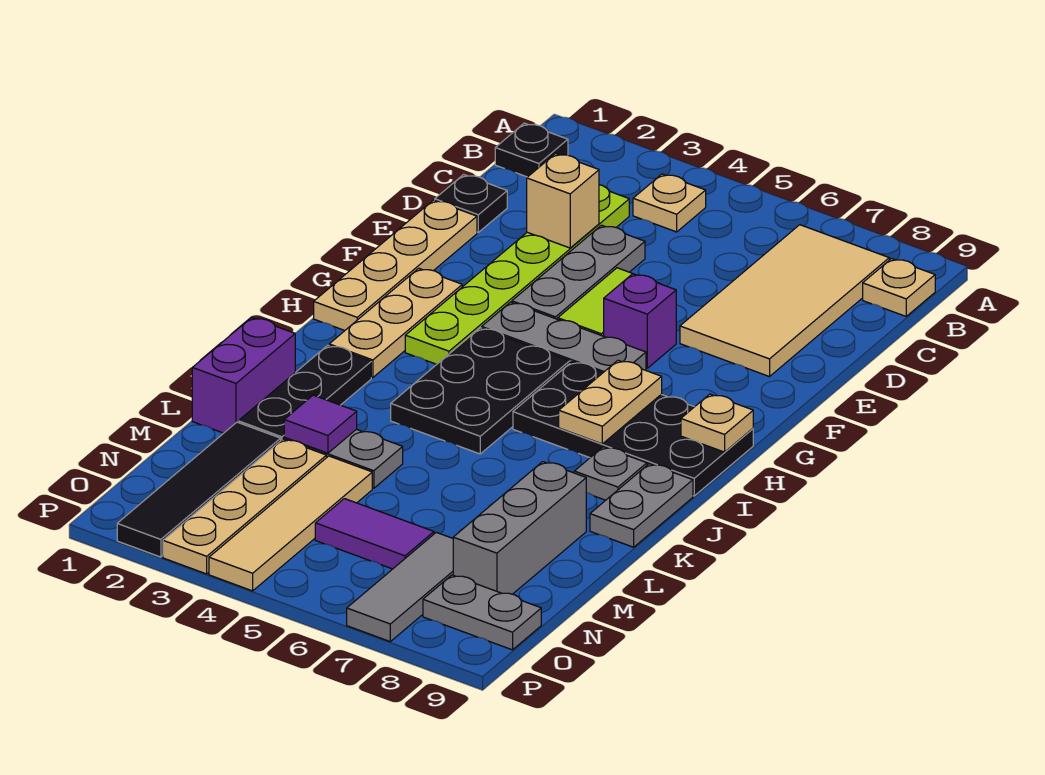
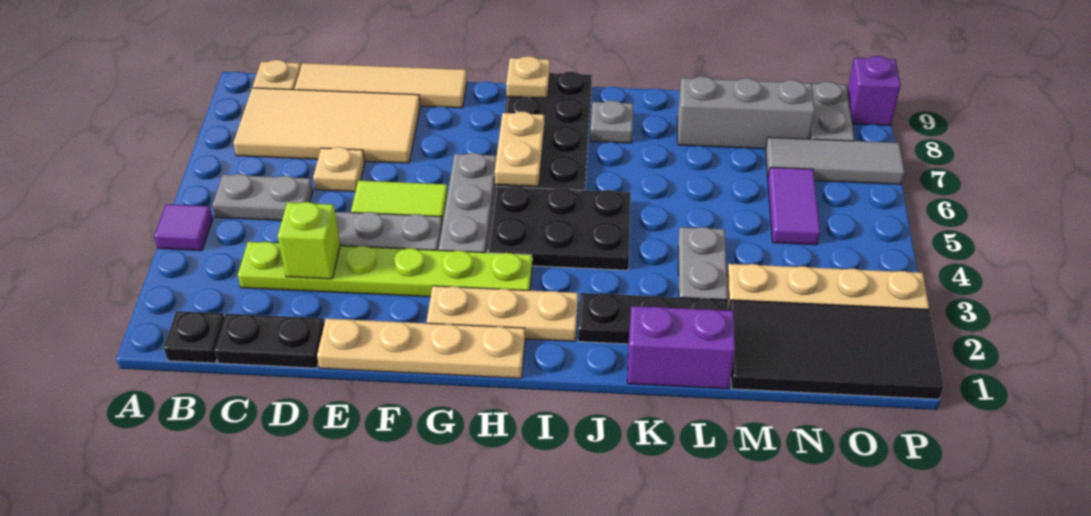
tan plate B4 level 1 -> tan plate D6 level 1
black plate D1 level 1 -> black plate C1:D1 level 1
tan brick D3 level 2 -> lime brick D3 level 2
purple brick F6 level 1 -> purple brick P9 level 1
tan plate H7:I7 level 2 -> tan plate H6:H7 level 2
grey plate J9:K9 level 1 -> grey plate B5:C5 level 1
purple tile L3 level 2 -> purple tile A4 level 1
black tile M2:P2 level 1 -> black tile M1:P2 level 1
tan tile M4:P4 level 1 -> tan tile C9:F9 level 1

